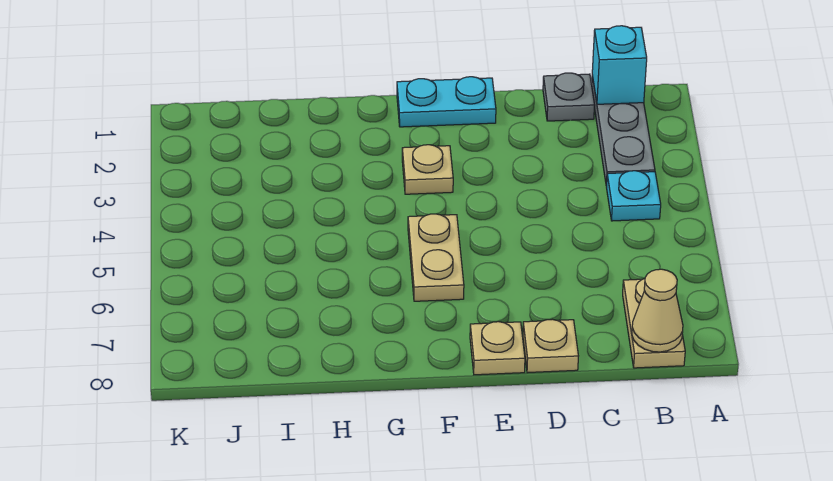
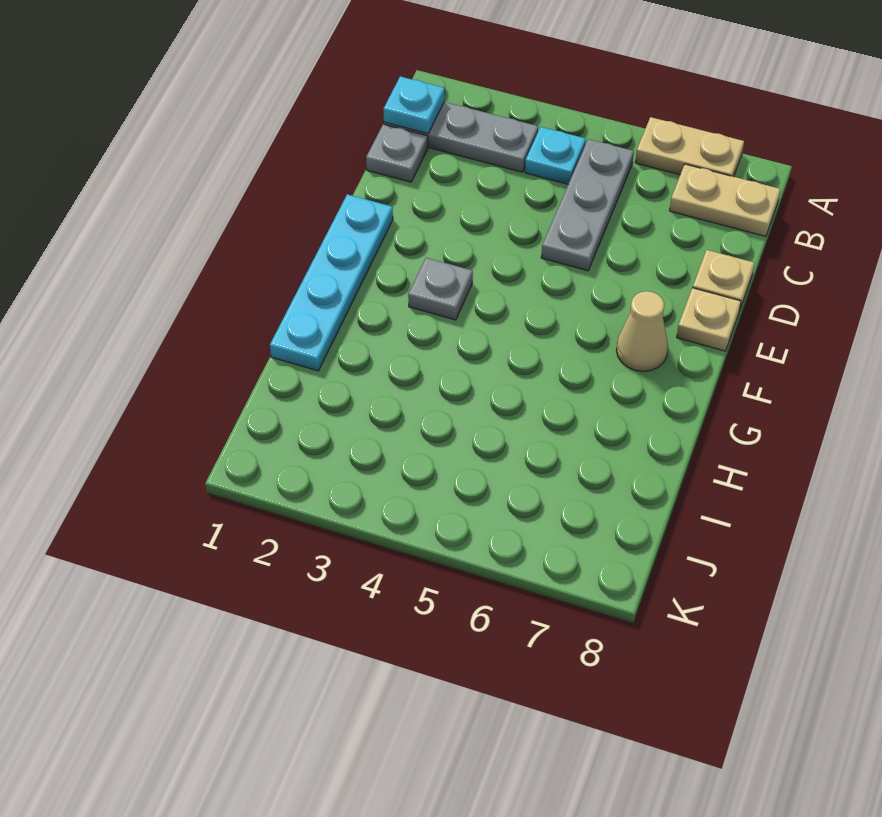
cyan brick B1 level 2 -> cyan plate B1 level 2
none -> grey plate B5:D5 level 1
tan cone B8 level 2 -> tan cone F7 level 1
cyan plate E1:F1 level 1 -> cyan plate E1:H1 level 1
tan plate F3 level 1 -> grey plate F3 level 1
tan plate F5:F6 level 1 -> tan plate A6:A7 level 1

